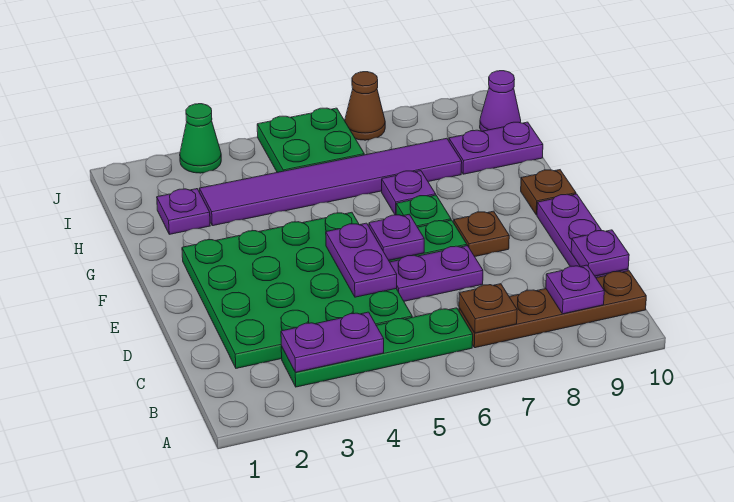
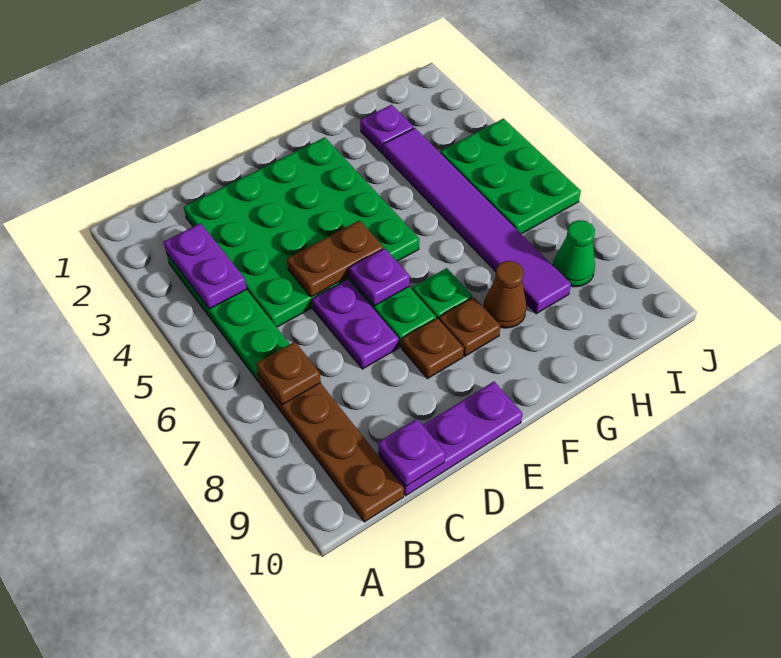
purple plate B9 level 2 -> none
purple plate D5:E5 level 2 -> brown plate D5:E5 level 2
brown plate F10 level 1 -> brown plate F8 level 1
purple plate G7 level 1 -> none
purple plate H9:H10 level 1 -> none
green plate I5:J6 level 1 -> green plate I4:J6 level 1
purple cone I10 level 1 -> none
green cone J3 level 1 -> green cone I8 level 1
brown cone J7 level 1 -> brown cone G8 level 1

